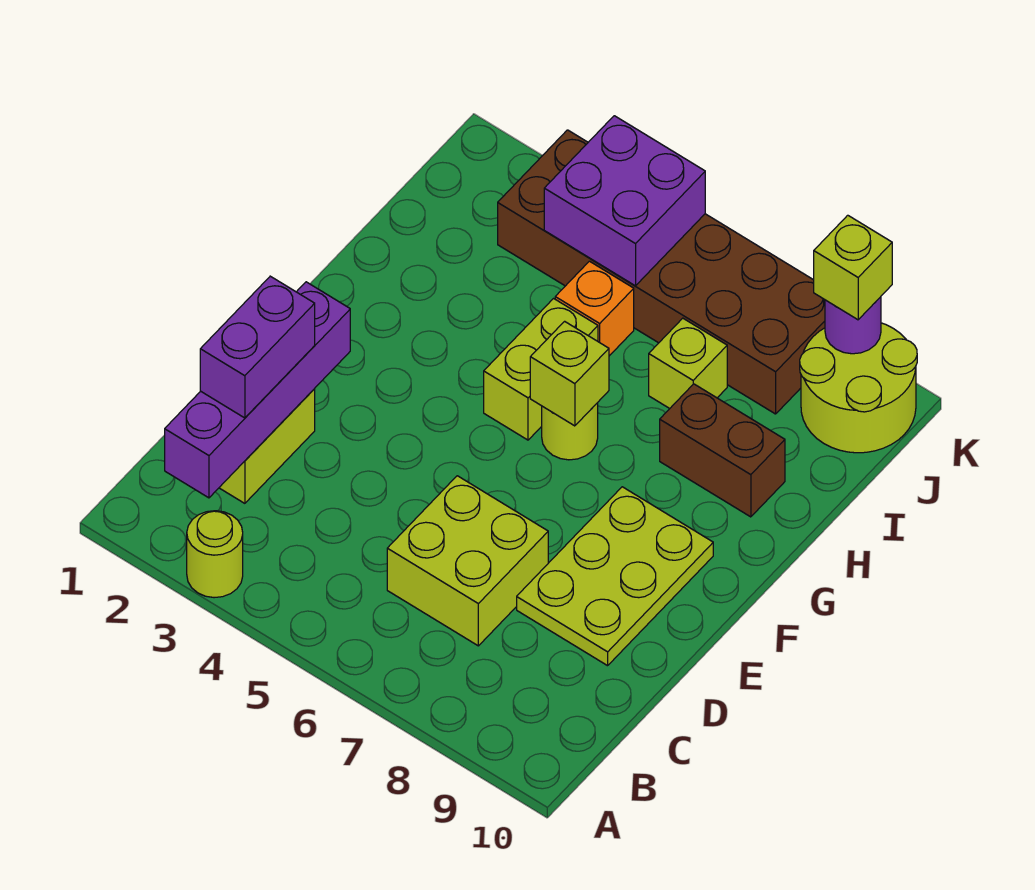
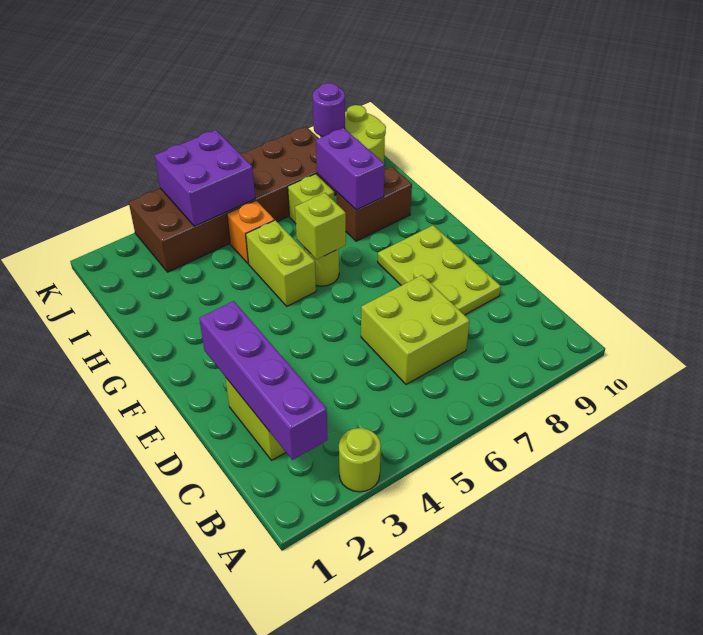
purple brick C2:D2 level 3 -> purple brick H8:I8 level 2
lime brick K9 level 3 -> none

